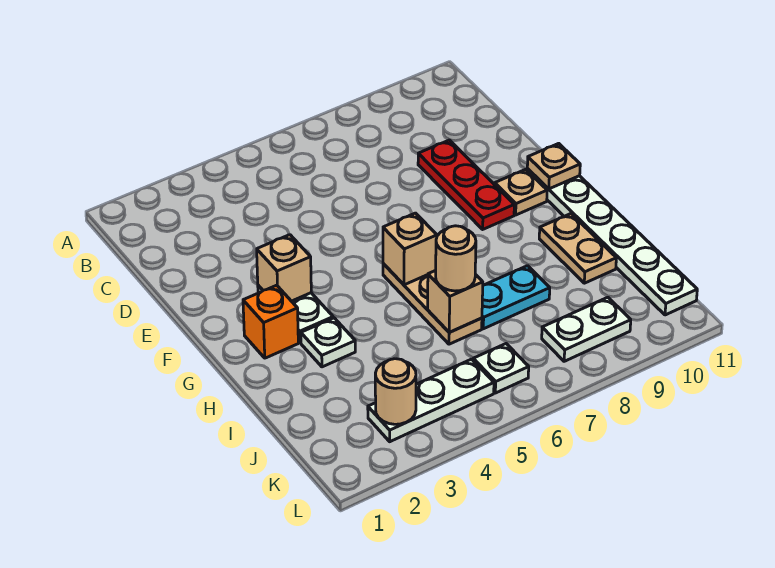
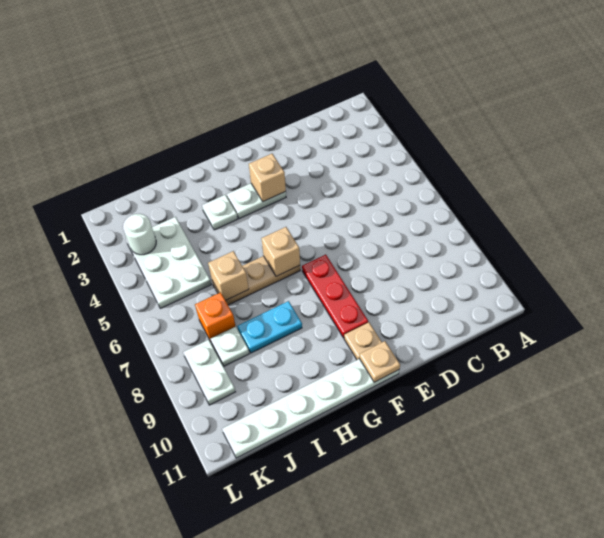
red plate D9:F9 level 1 -> red plate F7:F9 level 1
orange brick G2 level 1 -> orange brick J7 level 1
tan plate H10:I10 level 1 -> none
tan round brick I6 level 3 -> none
cyan plate I7:I8 level 1 -> cyan plate H8:I8 level 1
white plate K3:K5 level 1 -> white plate J3:K5 level 1
tan round brick K3 level 2 -> white round brick K3 level 2
white plate K6 level 1 -> white plate J8 level 1

